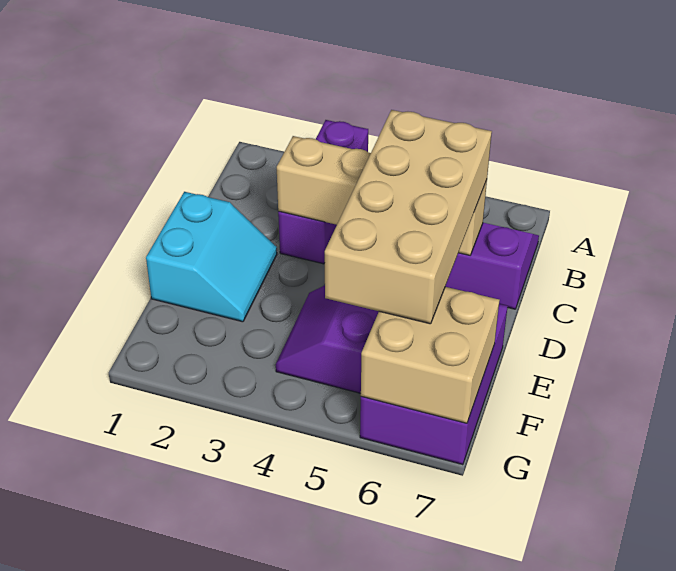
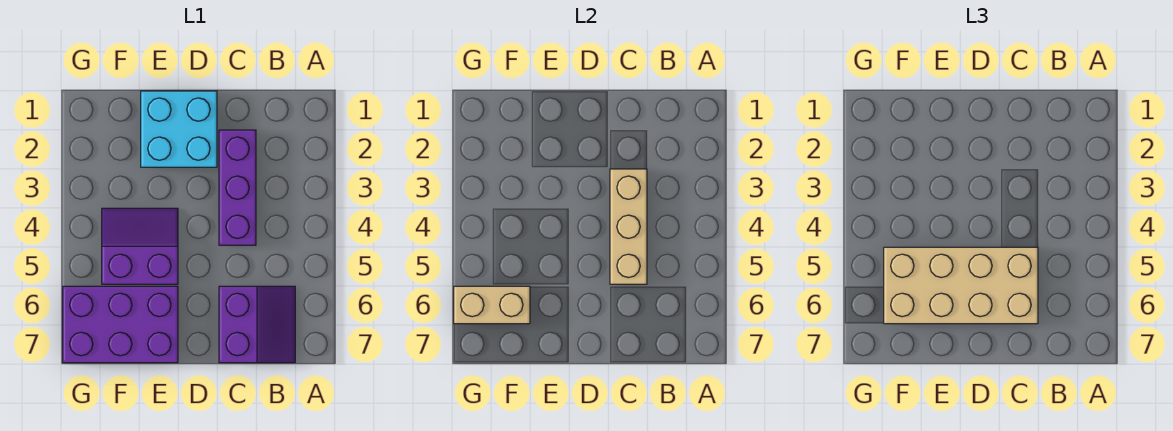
purple brick A3:C3 level 1 -> purple brick C2:C4 level 1
tan brick C3:C6 level 2 -> tan brick C3:C5 level 2
cyan slope D1:E2 level 1 top 1 -> cyan brick D1:E2 level 1
tan brick F6:G7 level 2 -> tan brick F6:G6 level 2

